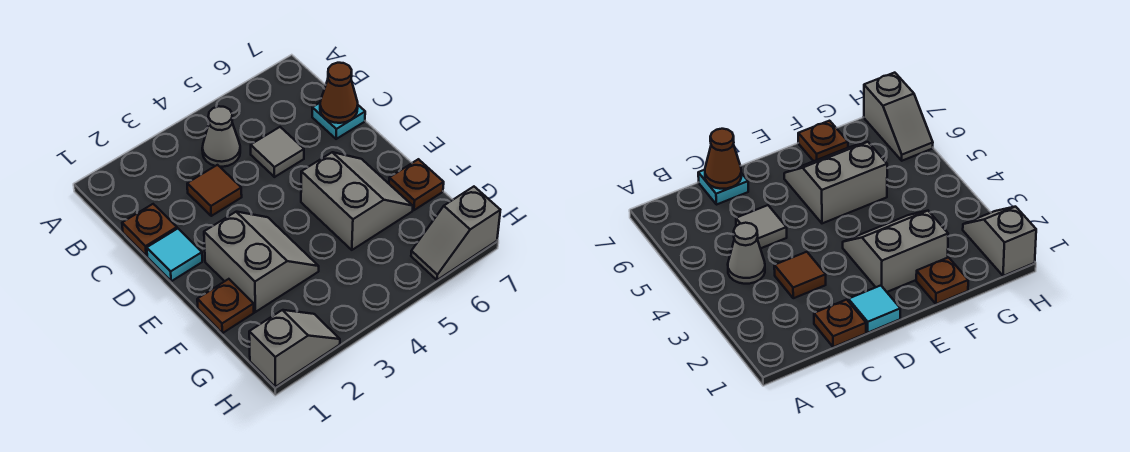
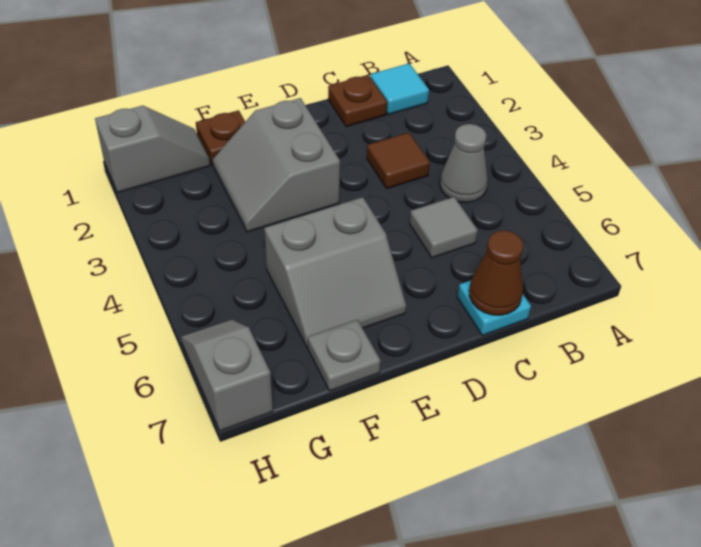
cyan tile D1 level 1 -> cyan tile B1 level 1
grey slope E2:F3 level 1 top 2 -> grey slope E2:F3 level 1 top E
brown plate F7 level 1 -> grey plate F7 level 1
grey slope H1:H2 level 1 top 1 -> grey slope G1:H1 level 1 top H

